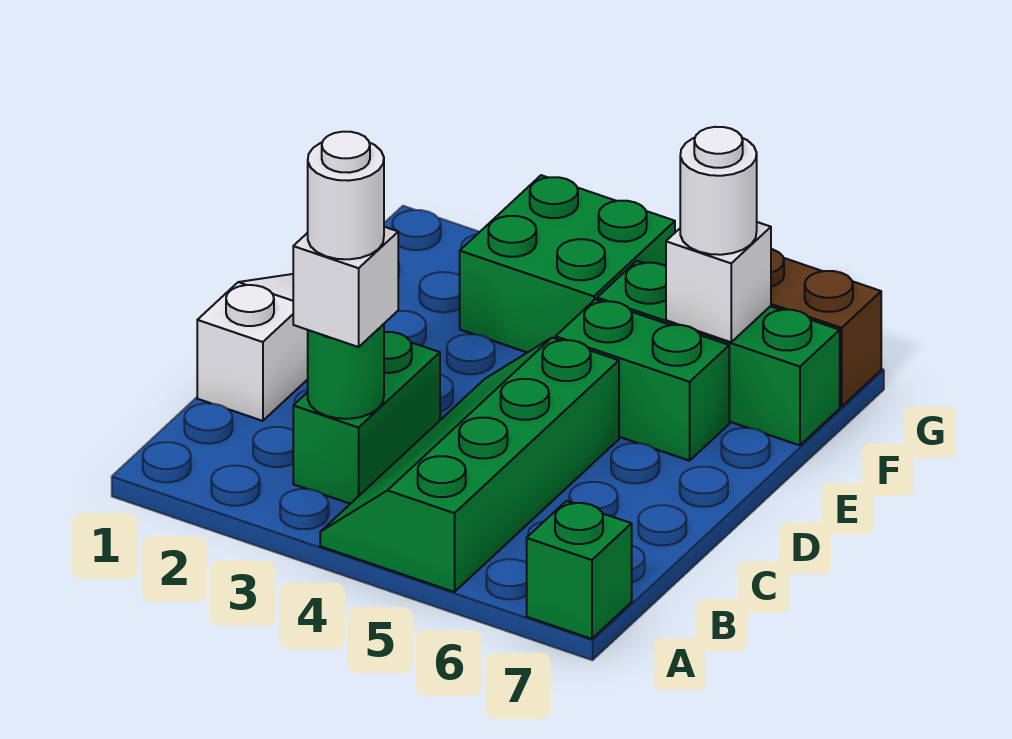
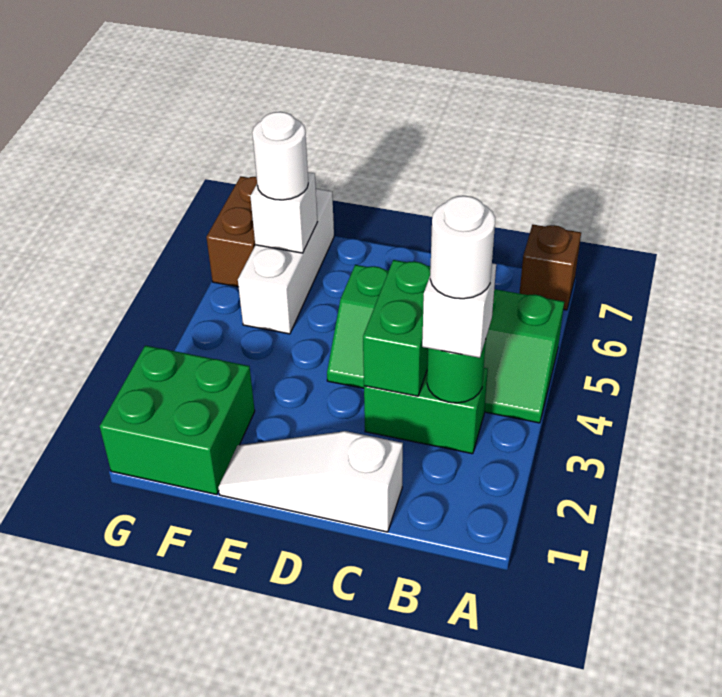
green brick A7 level 1 -> brown brick A7 level 1
green brick E5:E6 level 1 -> green brick C3:C4 level 2
green brick F3:G4 level 1 -> green brick F1:G2 level 1
green brick F5:F7 level 1 -> white brick F5:F7 level 1

